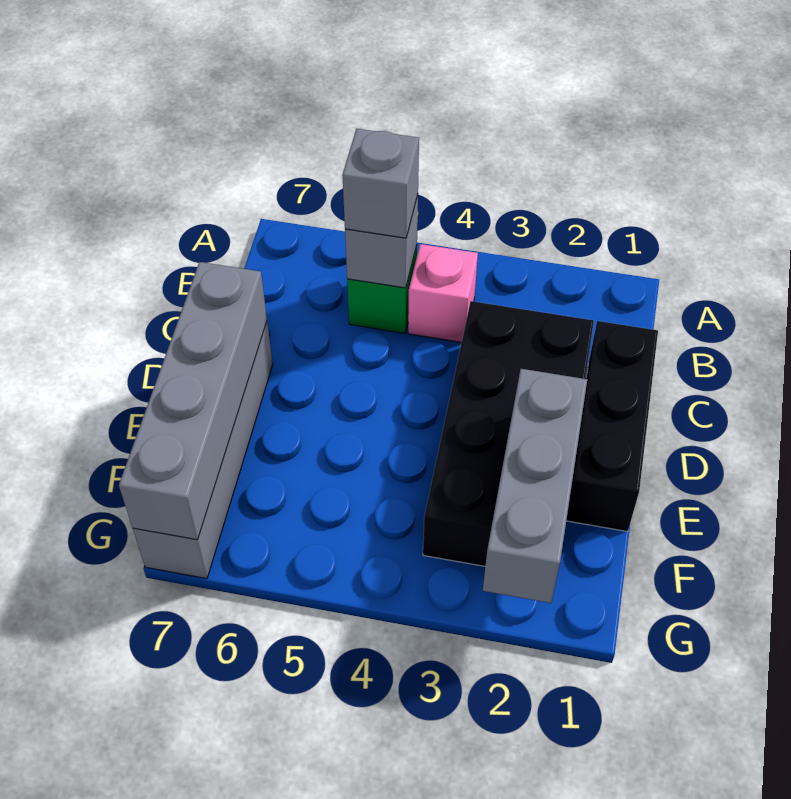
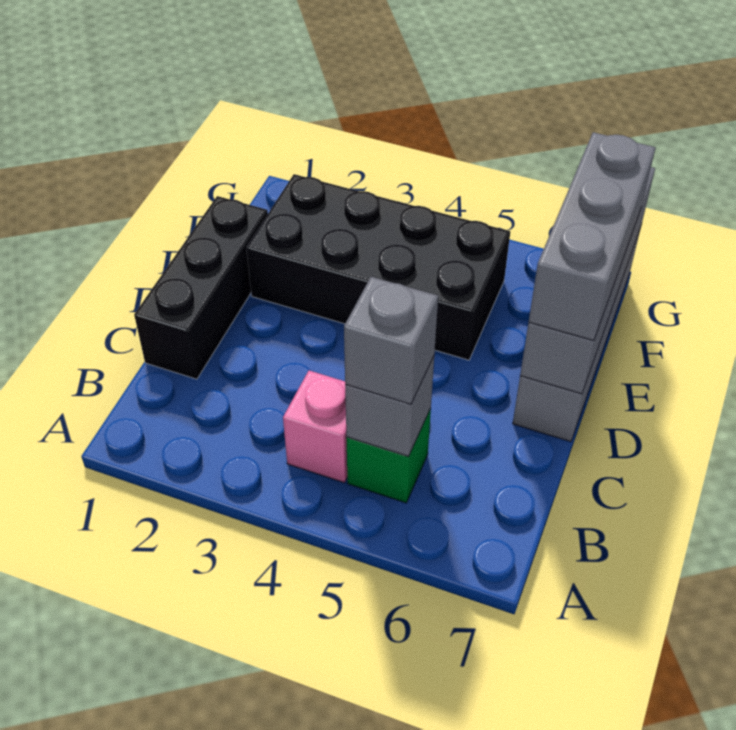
black brick C2:F3 level 1 -> black brick E2:F5 level 1
grey brick E2:G2 level 2 -> grey brick D7:F7 level 3

